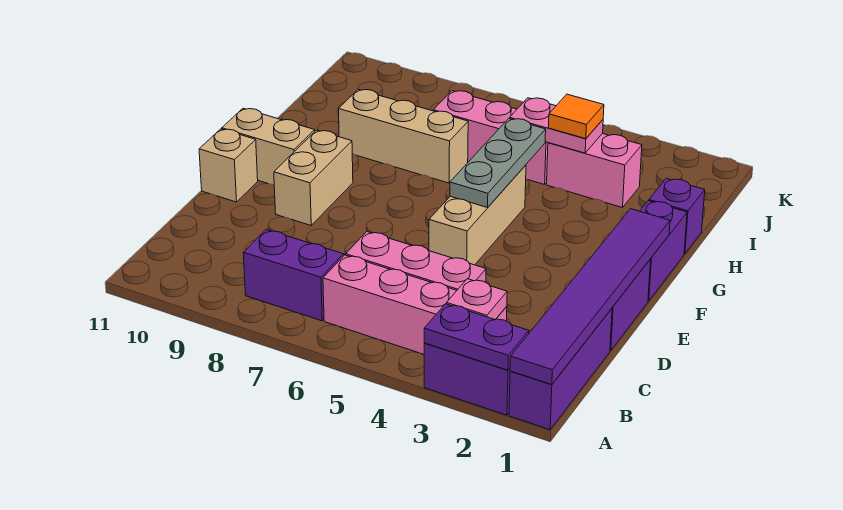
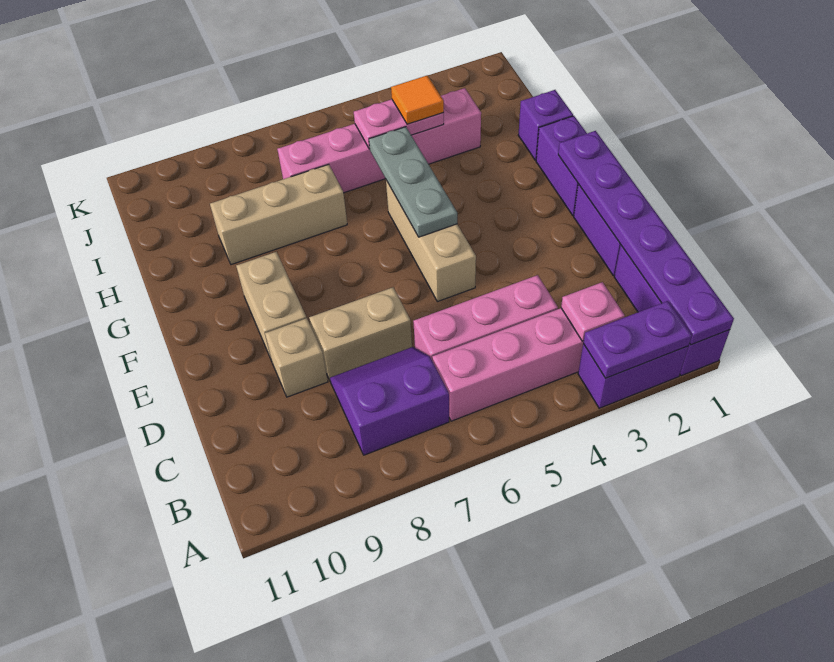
purple tile A1:F1 level 2 -> purple plate A1:F1 level 2
tan brick E11 level 1 -> tan brick D9 level 1
tan brick F10:F11 level 1 -> tan brick D7:D8 level 1

